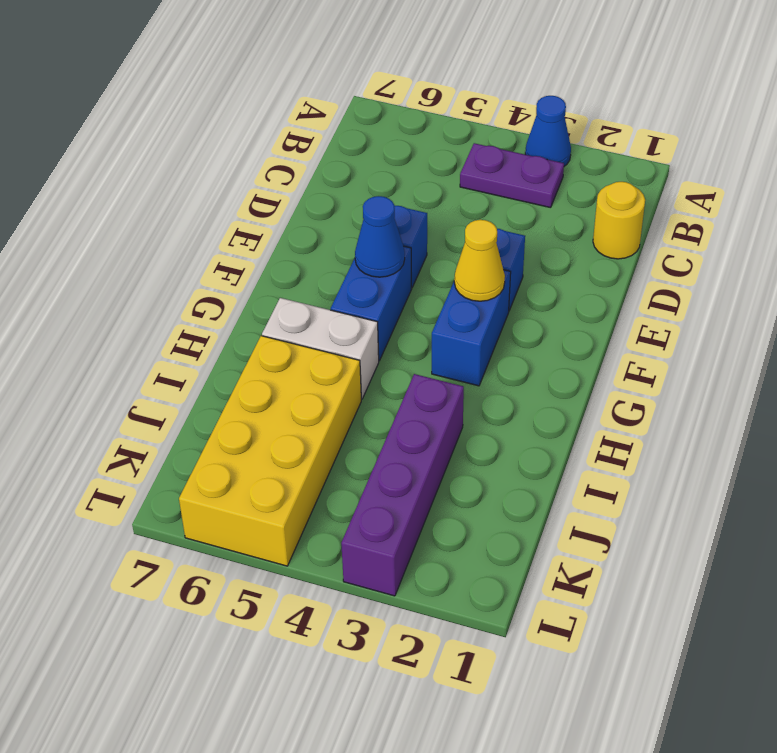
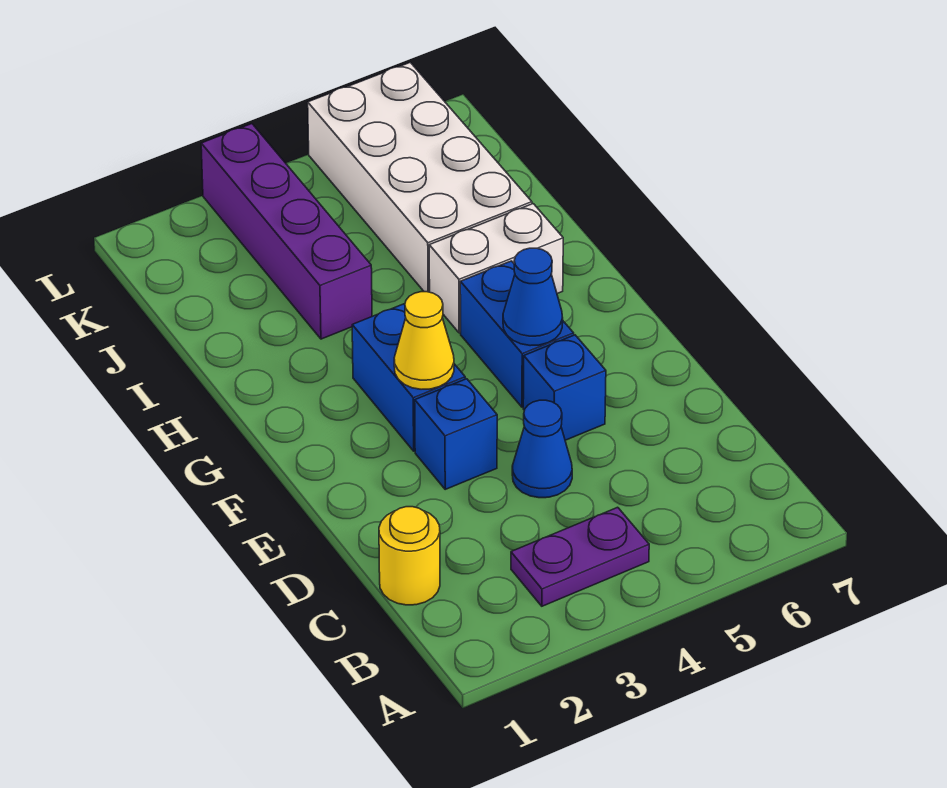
blue cone A3 level 1 -> blue cone D4 level 1
yellow brick I5:L6 level 1 -> white brick I5:L6 level 1

